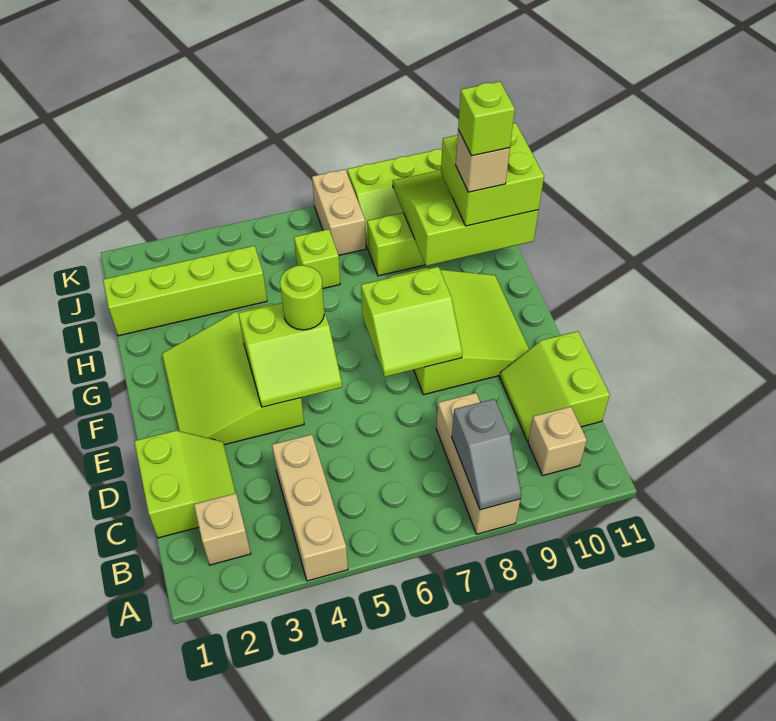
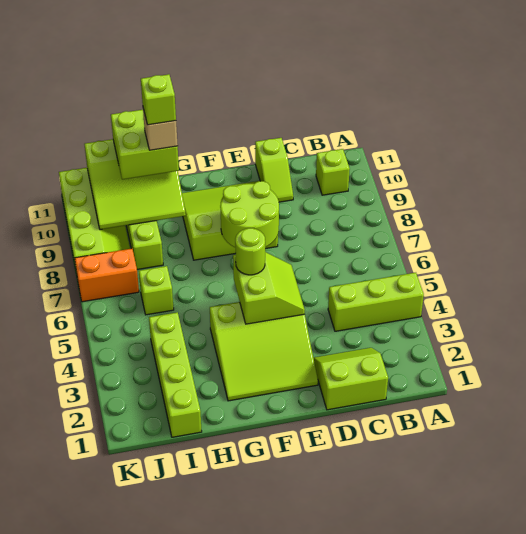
tan brick A4:C4 level 1 -> lime brick A4:C4 level 1
tan brick A8:C8 level 1 -> none
grey slope A8:B8 level 2 top B -> none
tan brick B2 level 1 -> none
tan brick B10 level 1 -> lime brick B10 level 1
lime slope C10:D11 level 1 top 11 -> lime slope D10:D11 level 1 top 11
lime slope E7:F8 level 2 top F -> lime round brick E7:F8 level 2
lime slope H9:J11 level 2 top H -> lime slope H9:J11 level 2 top 11
tan brick J7:K7 level 1 -> orange brick J7:K7 level 1

